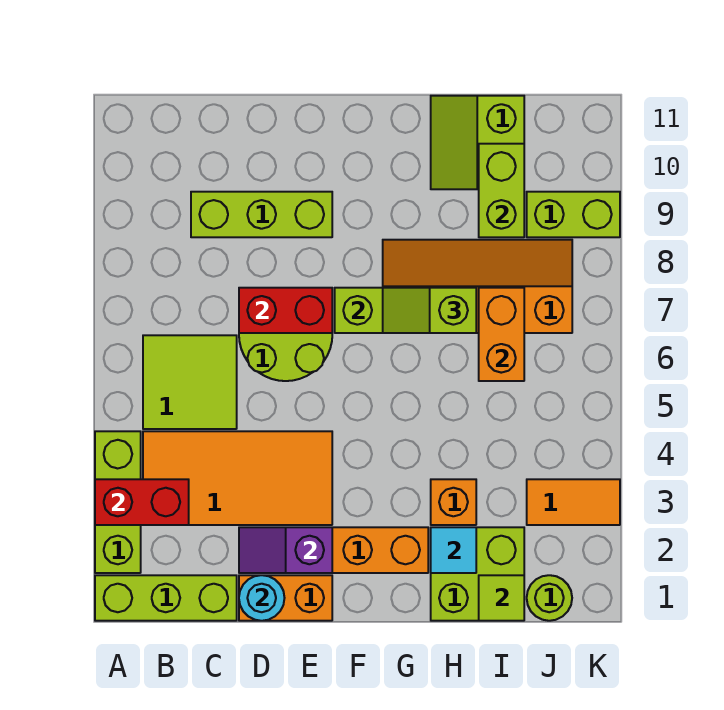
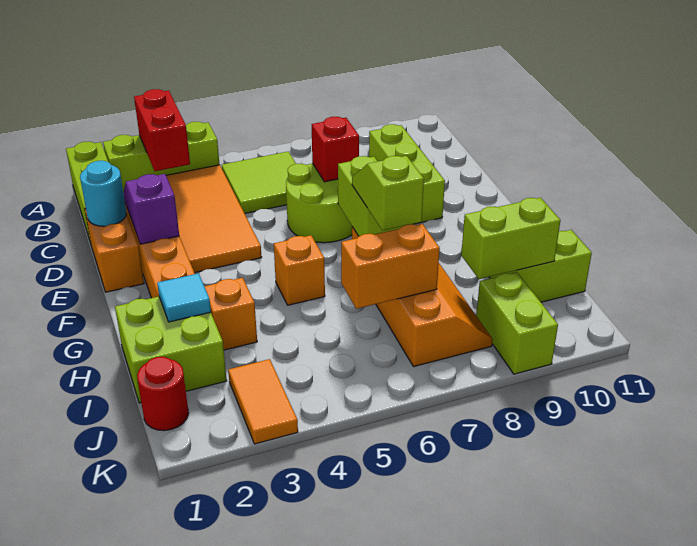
red brick D7:E7 level 2 -> red brick D7 level 2
none -> orange brick G5 level 1
lime tile I1 level 2 -> none
lime round brick J1 level 1 -> red round brick J1 level 1

